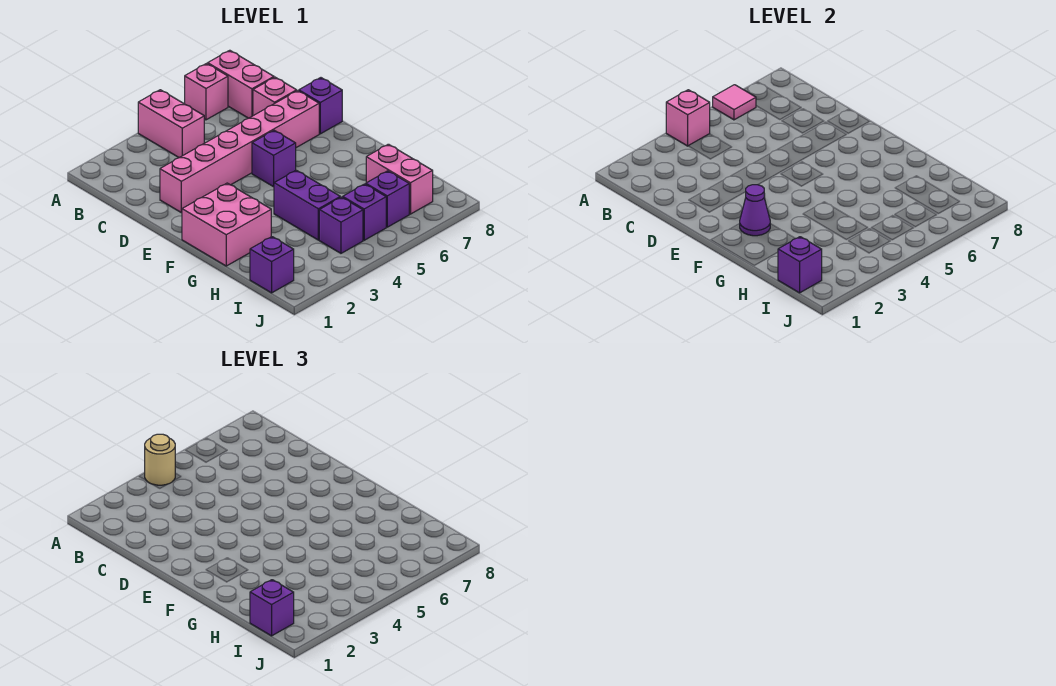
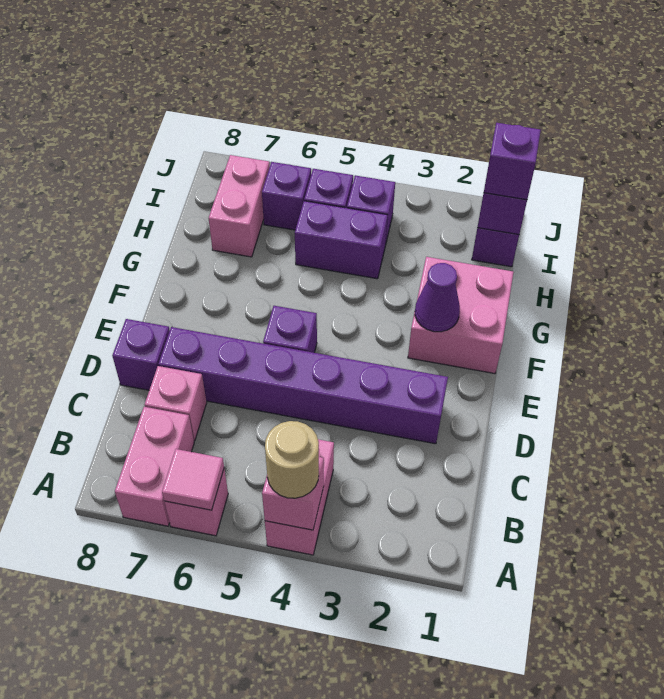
pink brick D2:D7 level 1 -> purple brick D2:D7 level 1
purple brick G4:H4 level 1 -> purple brick H4:H5 level 1

